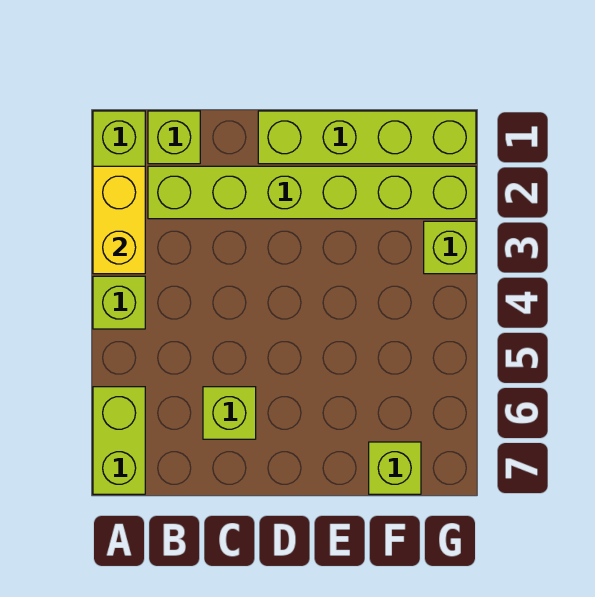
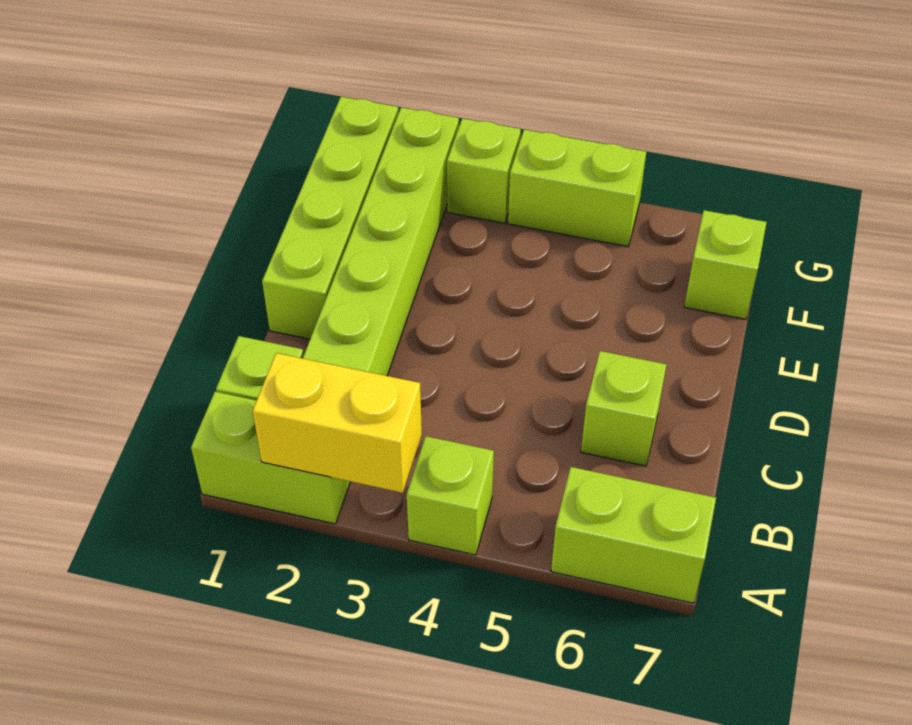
none -> lime brick G4:G5 level 1

